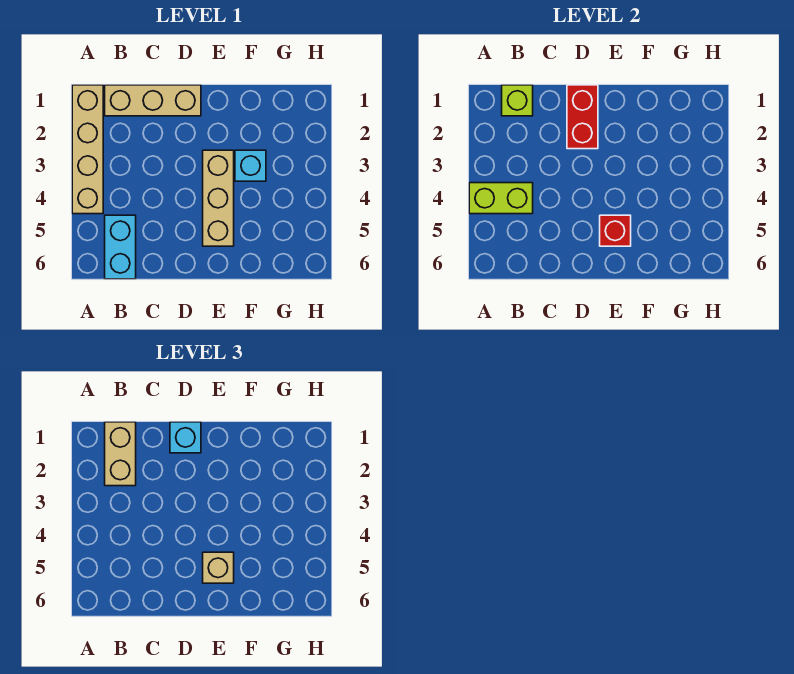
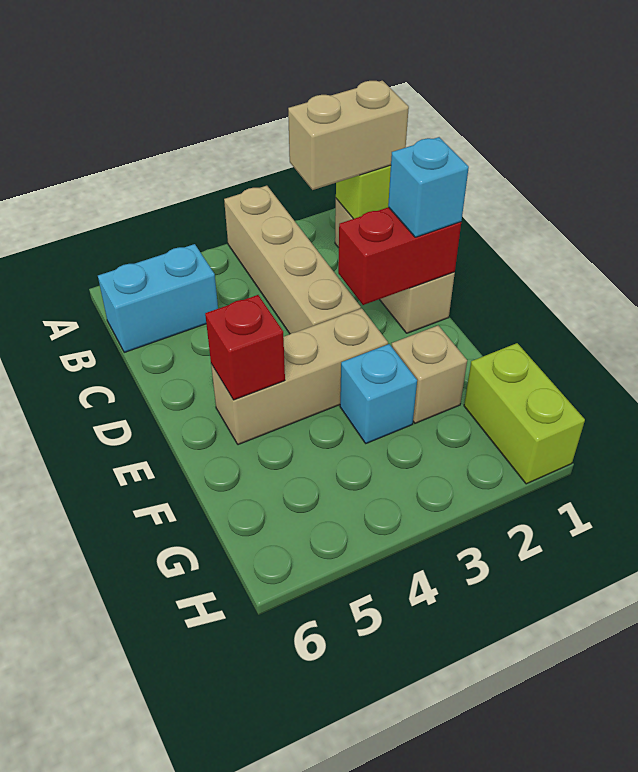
tan brick A1:A4 level 1 -> tan brick A3:D3 level 1
lime brick A4:B4 level 2 -> lime brick G1:H1 level 1
tan brick E5 level 3 -> tan brick F2 level 1

